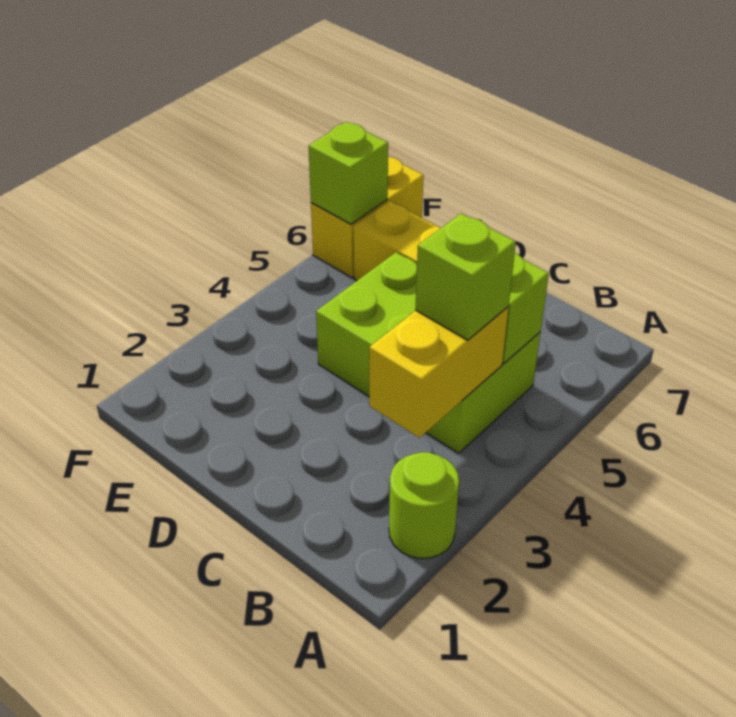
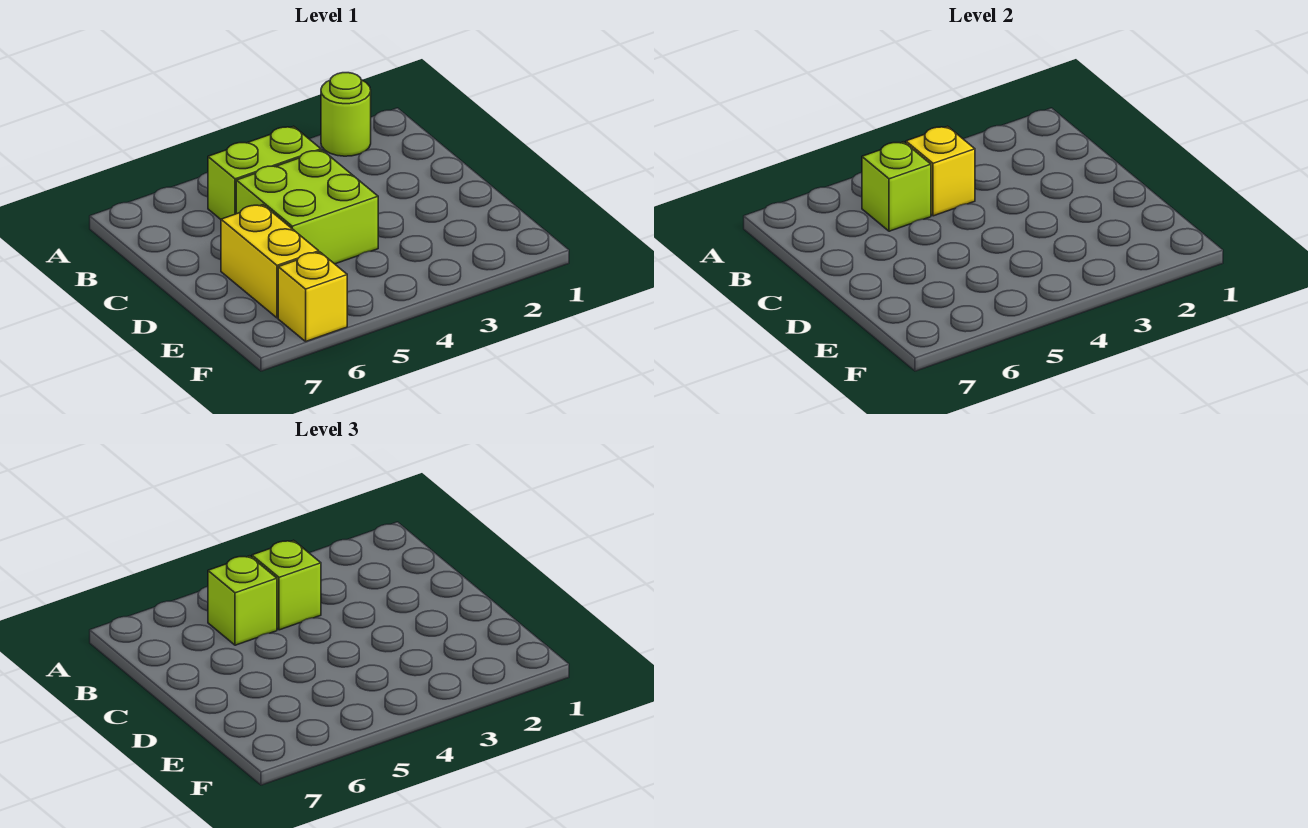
yellow brick B3:B4 level 2 -> yellow brick B4 level 2
yellow brick F6:F7 level 1 -> yellow brick F6 level 1
lime brick F6 level 2 -> lime brick B5 level 3

